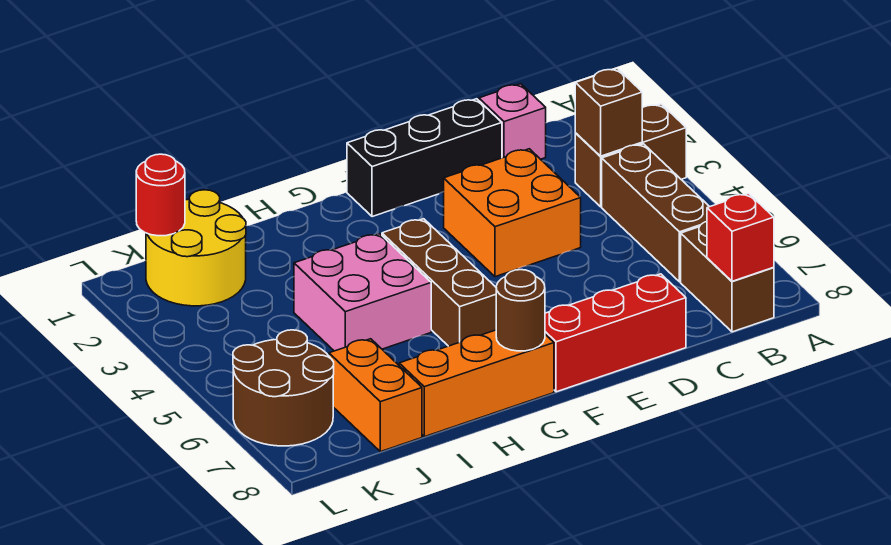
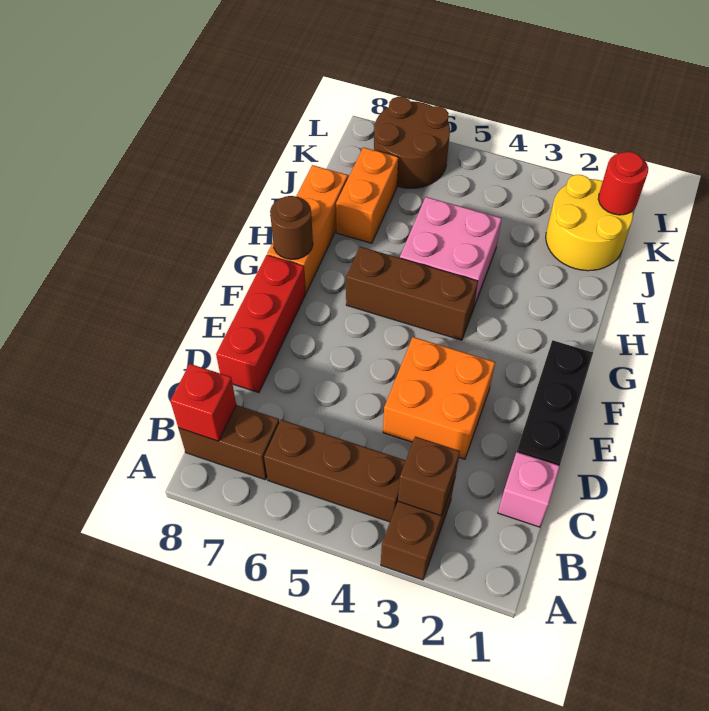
orange brick J7:J8 level 1 -> orange brick I7:J7 level 1

